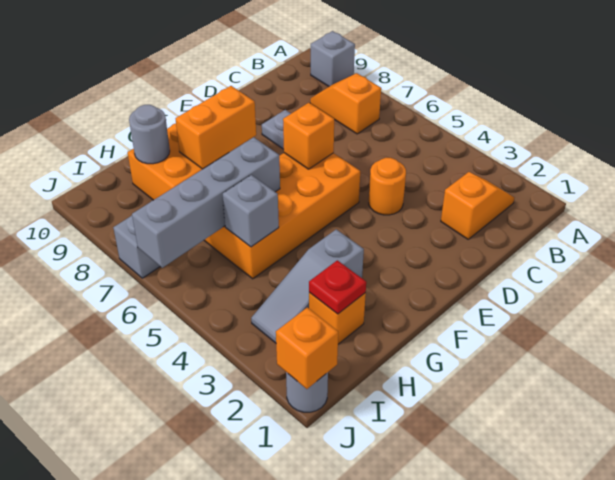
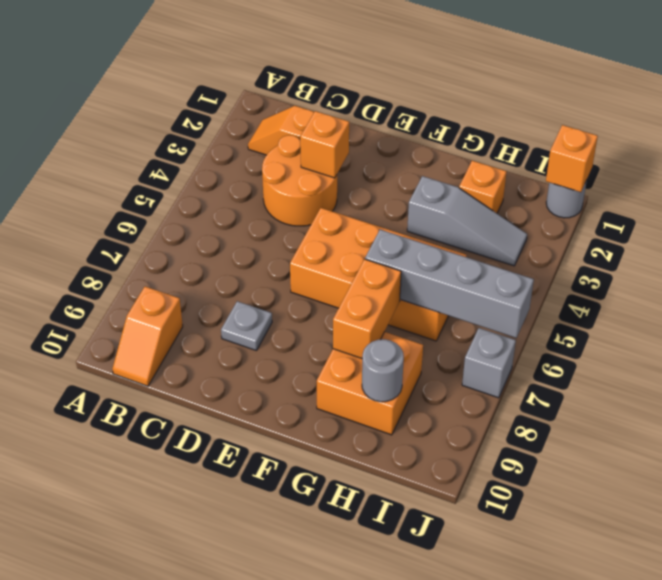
grey brick A9 level 1 -> none
orange slope B7:B8 level 1 top 7 -> orange slope B9:B10 level 1 top 9
orange round brick D4 level 1 -> orange round brick C3:D4 level 1
orange brick E6 level 2 -> orange brick D3 level 2
orange brick F8:G8 level 2 -> orange brick G7:G8 level 2
red plate H2 level 2 -> none
grey brick H5 level 2 -> none

